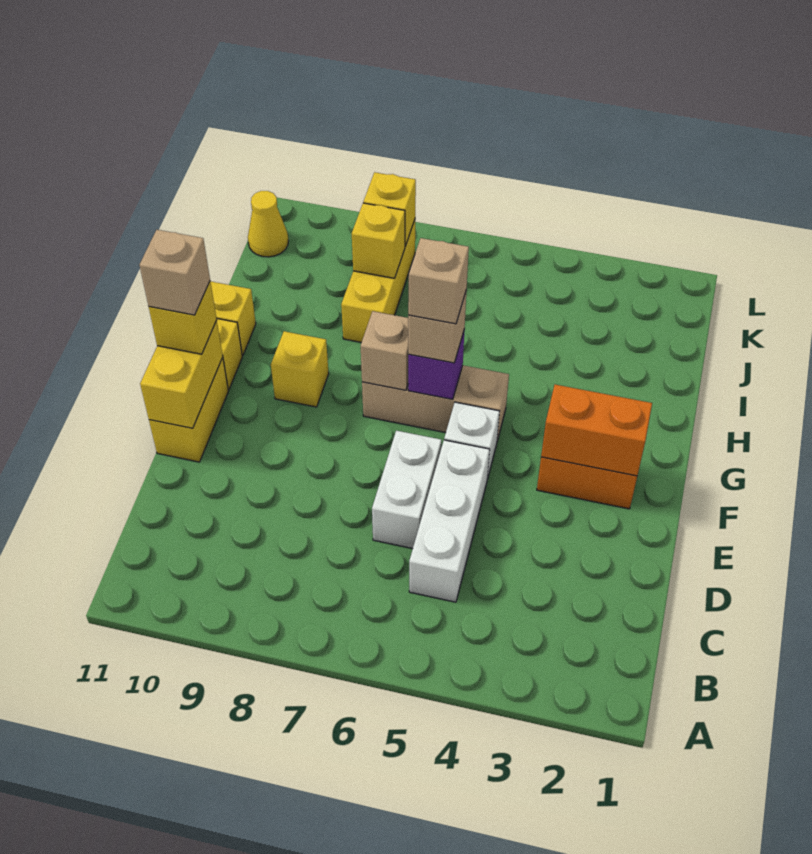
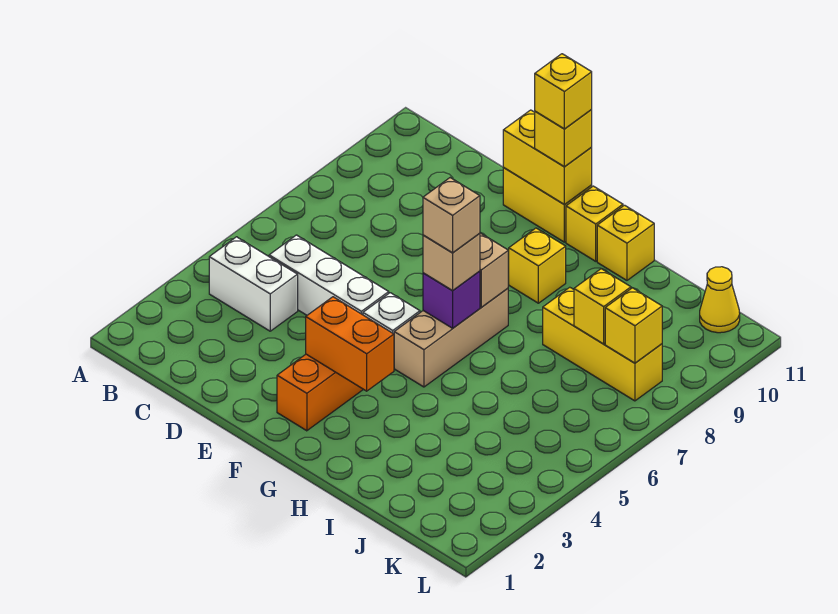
white brick D6:E6 level 1 -> white brick B4:C4 level 1
orange brick F2:F3 level 2 -> orange brick F3:G3 level 2
tan brick F11 level 4 -> yellow brick F11 level 4

